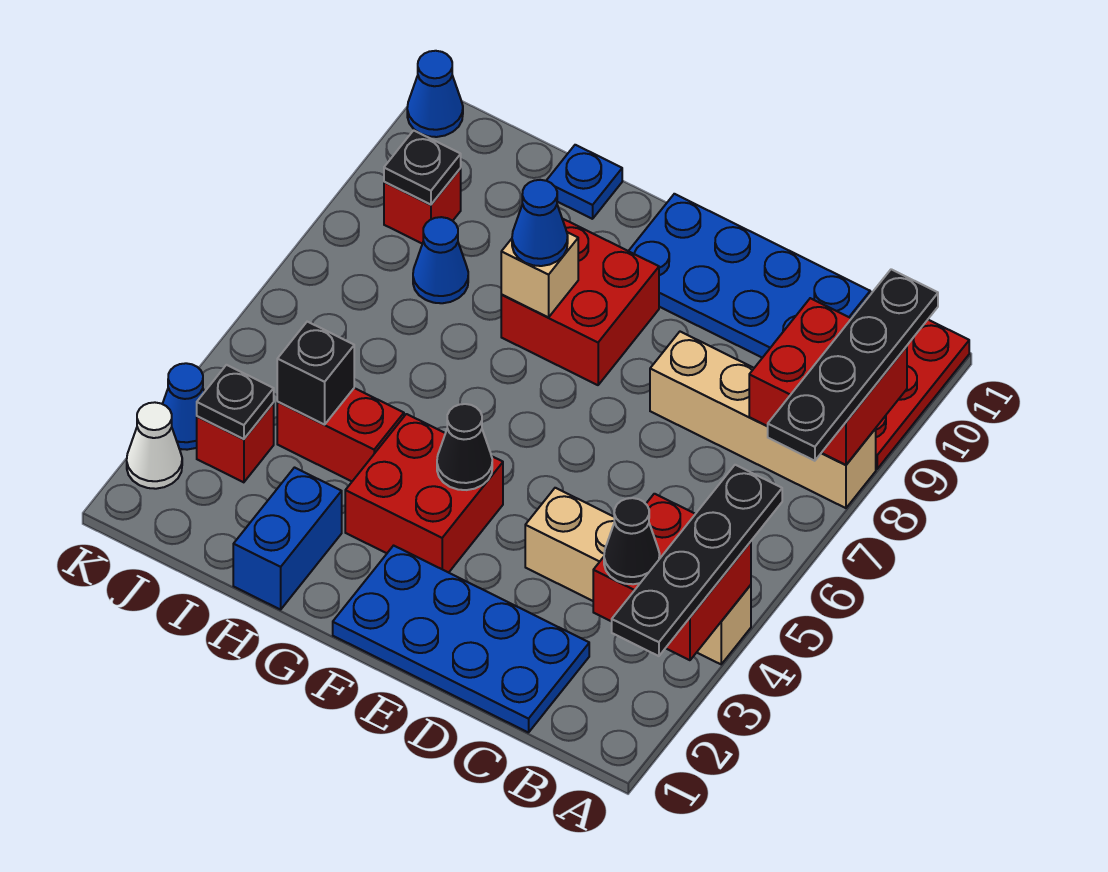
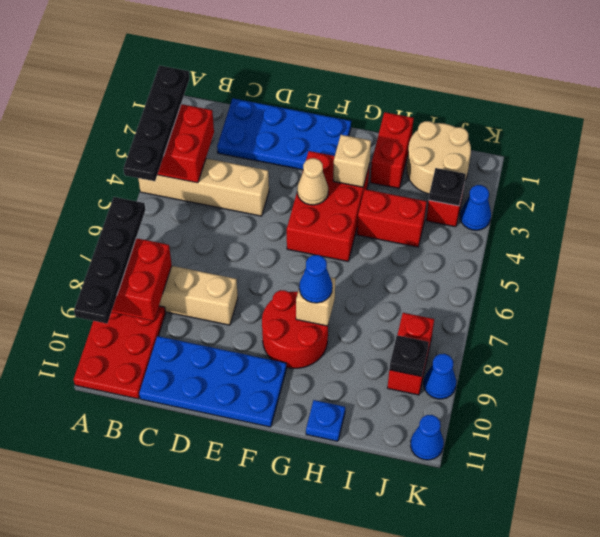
black cone B3 level 3 -> none
red brick F3:G4 level 1 -> red brick F3:G5 level 1
black cone F4 level 2 -> tan cone F4 level 2
red brick F8:G9 level 1 -> red round brick F8:G9 level 1
none -> tan brick G3 level 2
blue brick H1:H2 level 1 -> red brick H1:H2 level 1
none -> tan round brick I1:J2 level 1
black brick I4 level 2 -> none
blue cone I8 level 1 -> blue cone K9 level 1
red brick J9 level 1 -> red brick J8:J9 level 1
white cone K2 level 1 -> none

